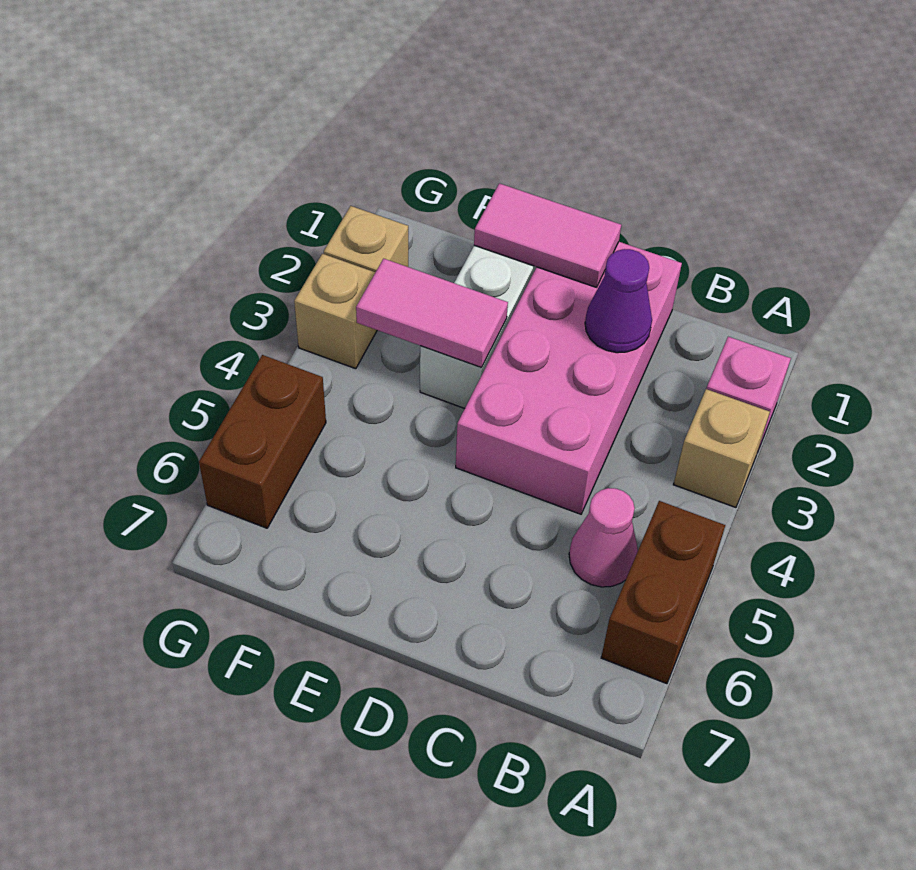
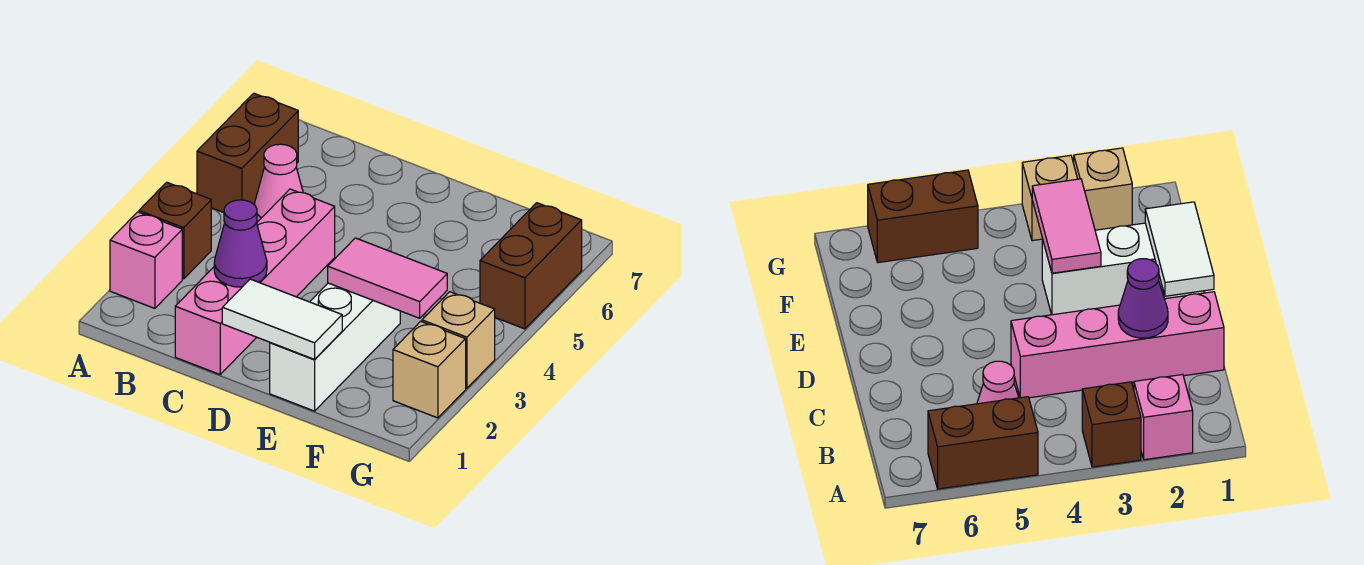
tan brick A3 level 1 -> brown brick A3 level 1
pink brick C1:D4 level 1 -> pink brick C1:C4 level 1
pink tile D1:E1 level 2 -> white tile D1:E1 level 2

